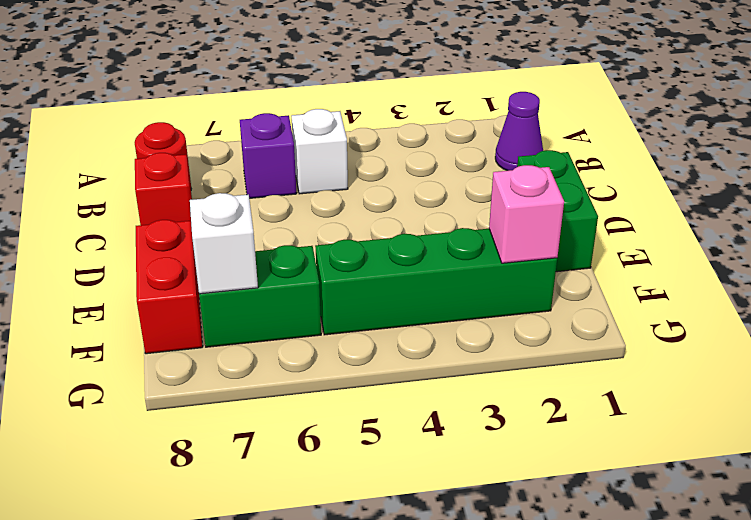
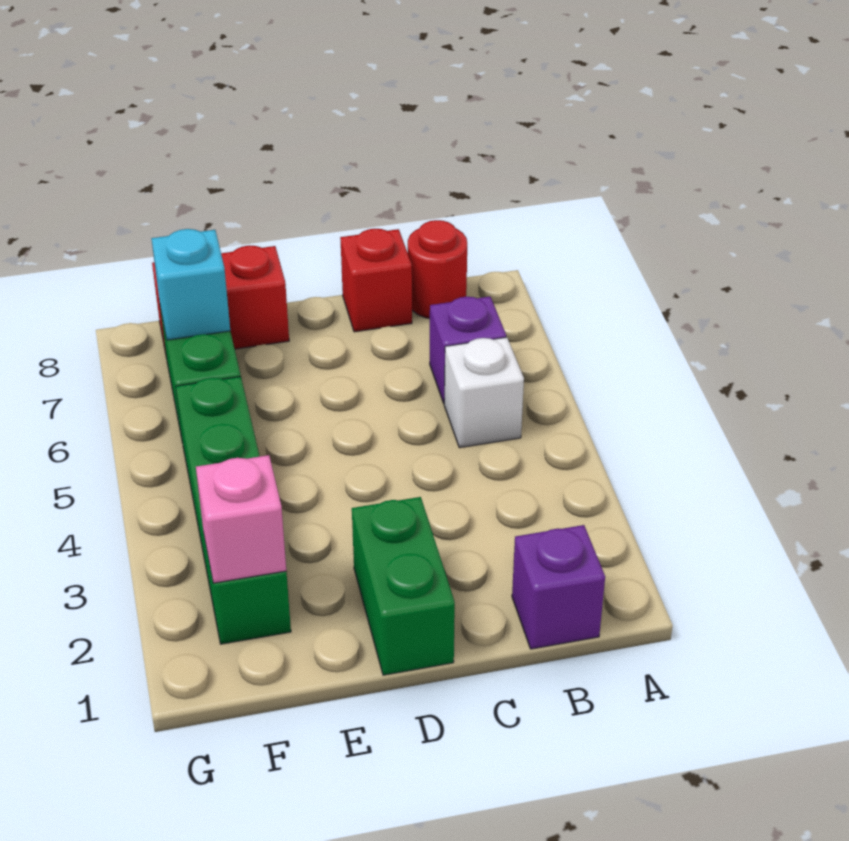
purple cone B1 level 1 -> purple brick B1 level 1
green brick D1:E1 level 1 -> green brick D1:D2 level 1
white brick F7 level 2 -> cyan brick F7 level 2

